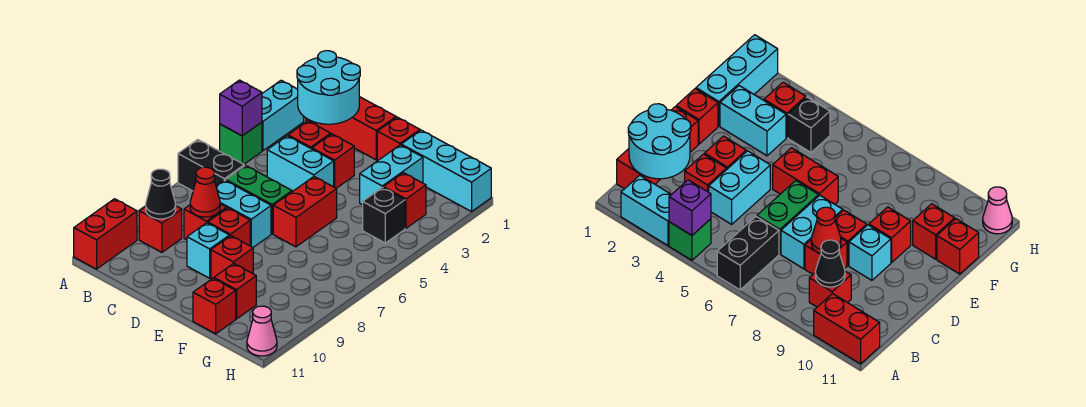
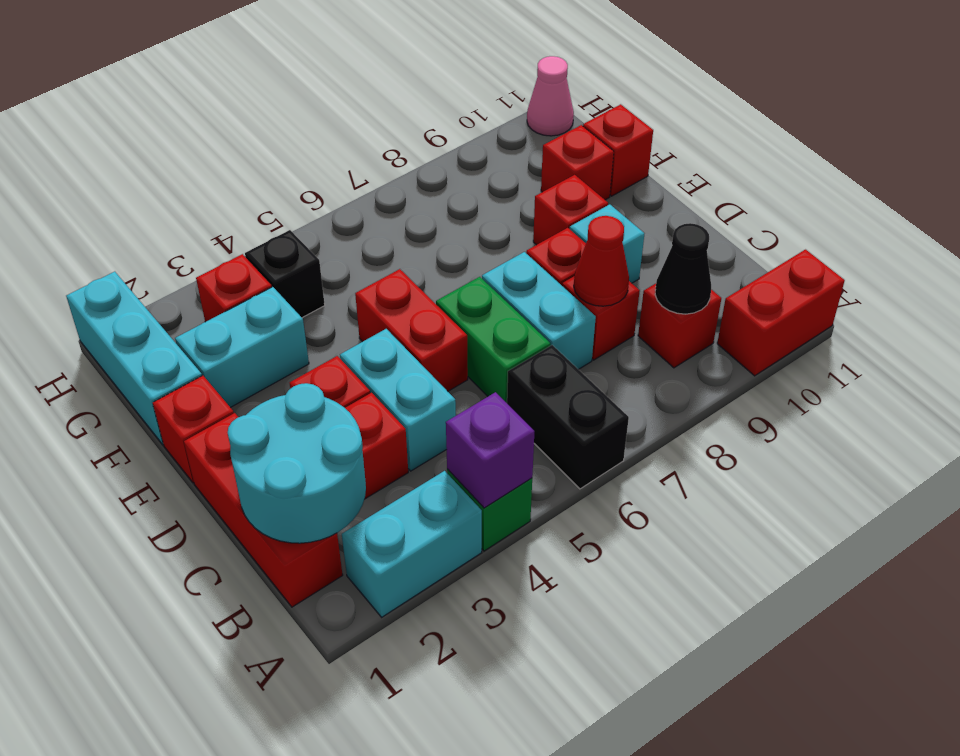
red brick E5:E6 level 1 -> red brick D5:E5 level 1

